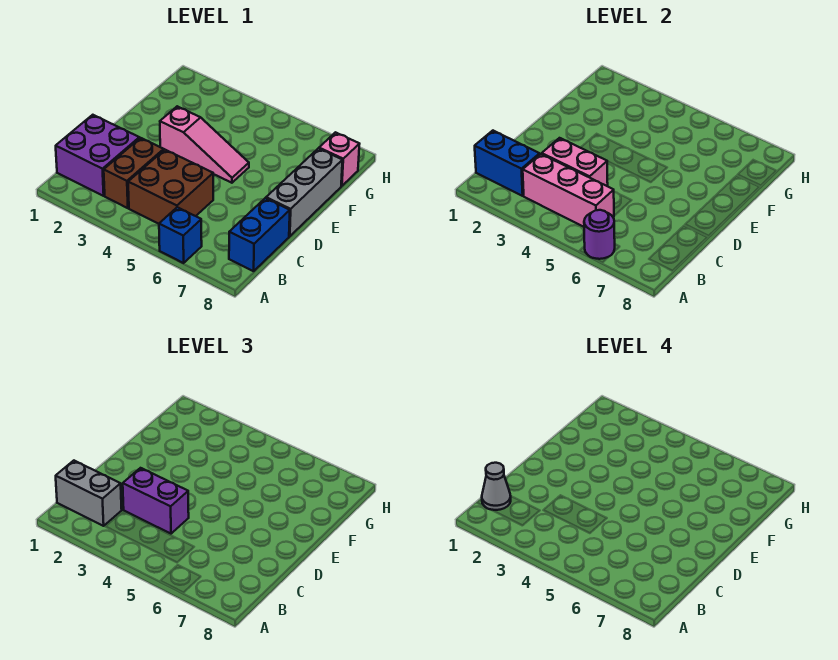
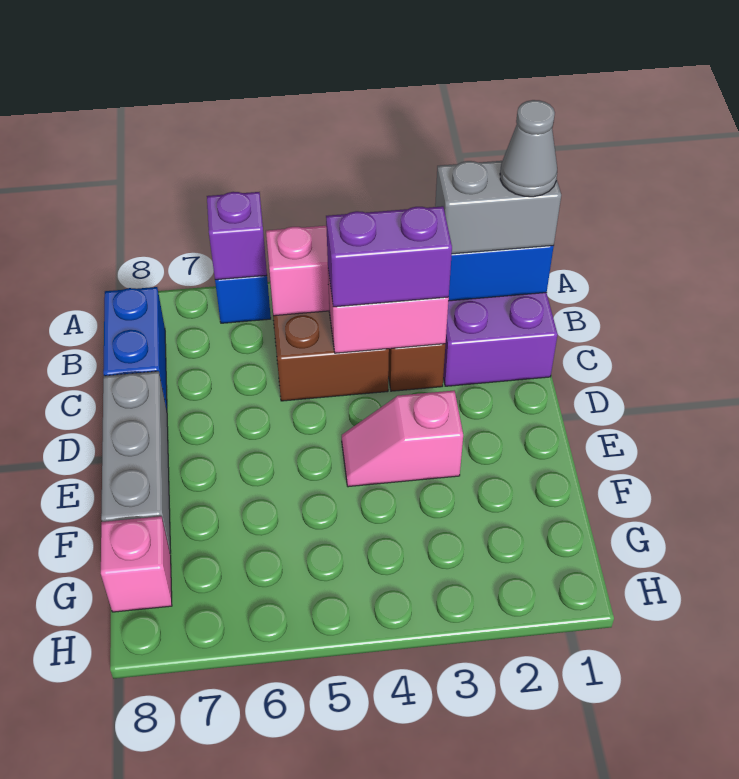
purple round brick A6 level 2 -> purple brick A6 level 2
pink slope E3:E5 level 1 top 3 -> pink slope E3:E4 level 1 top 3

